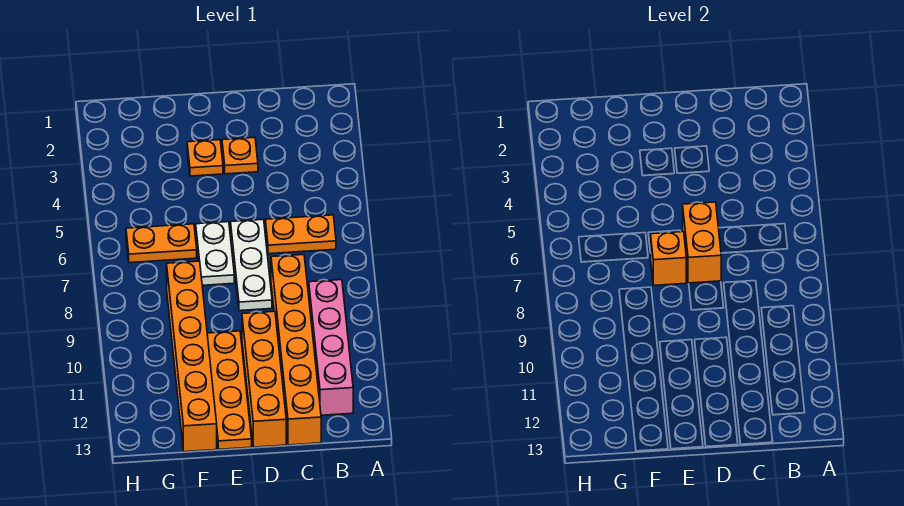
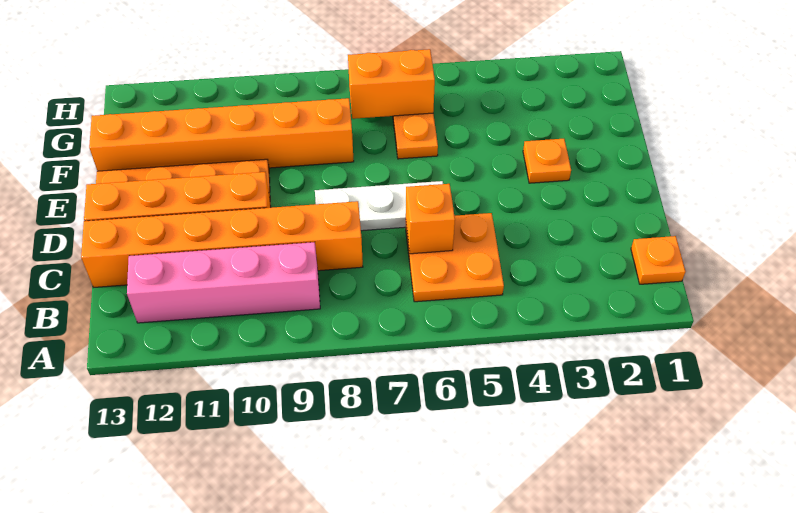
orange plate B6:C6 level 1 -> orange plate B5:C6 level 1
orange plate D3 level 1 -> orange plate B1 level 1
orange brick D6:D7 level 2 -> orange brick G6:G7 level 2
white plate E6:E7 level 1 -> none
orange brick E7 level 2 -> orange brick C6 level 2

